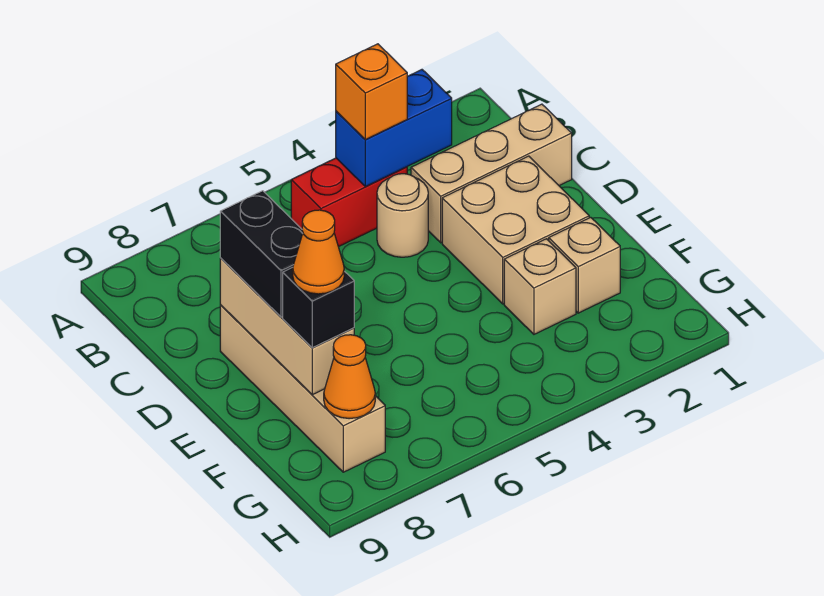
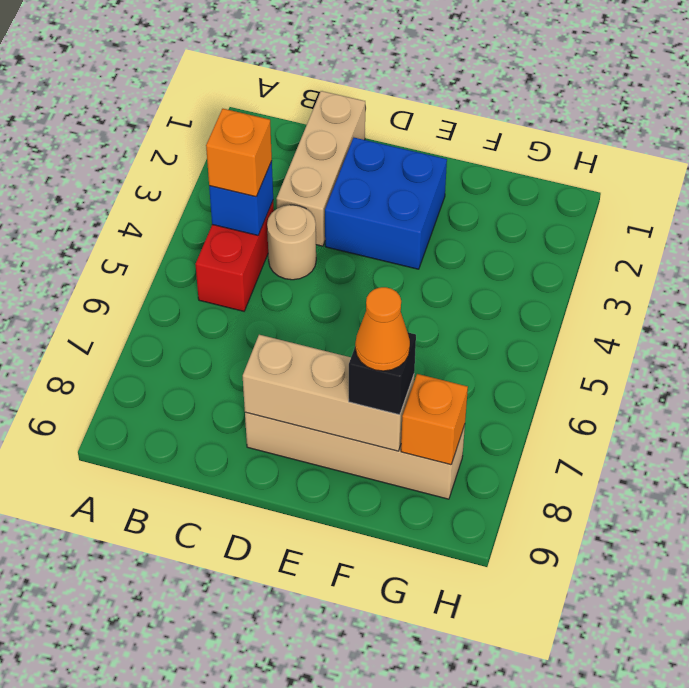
blue brick B3:B4 level 2 -> blue brick B4 level 2
tan brick D2:E3 level 1 -> blue brick D2:E3 level 1
black brick D8:E8 level 3 -> none
tan brick F2 level 1 -> none
tan brick F3 level 1 -> none
orange cone G8 level 2 -> orange brick G8 level 2

